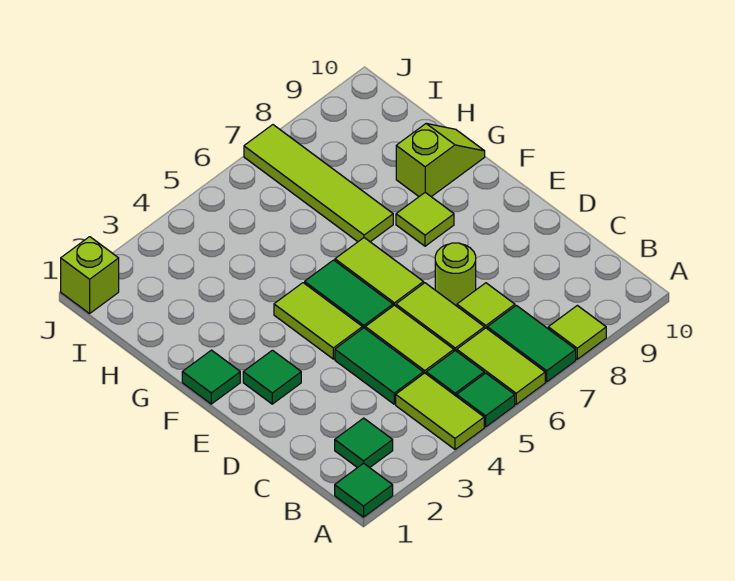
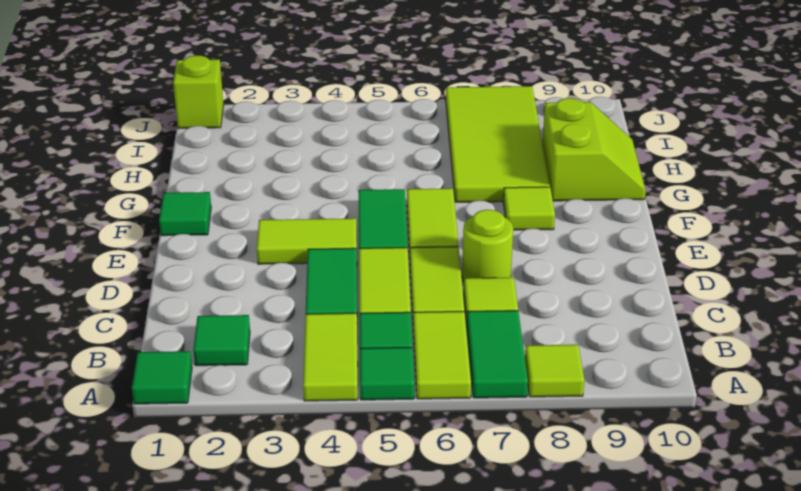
green tile E2 level 1 -> none
lime tile E4:F4 level 1 -> lime tile E3:E4 level 1
lime tile G7:J7 level 1 -> lime tile G7:J8 level 1
lime slope G9:G10 level 1 top 9 -> lime slope G9:H10 level 1 top 9

